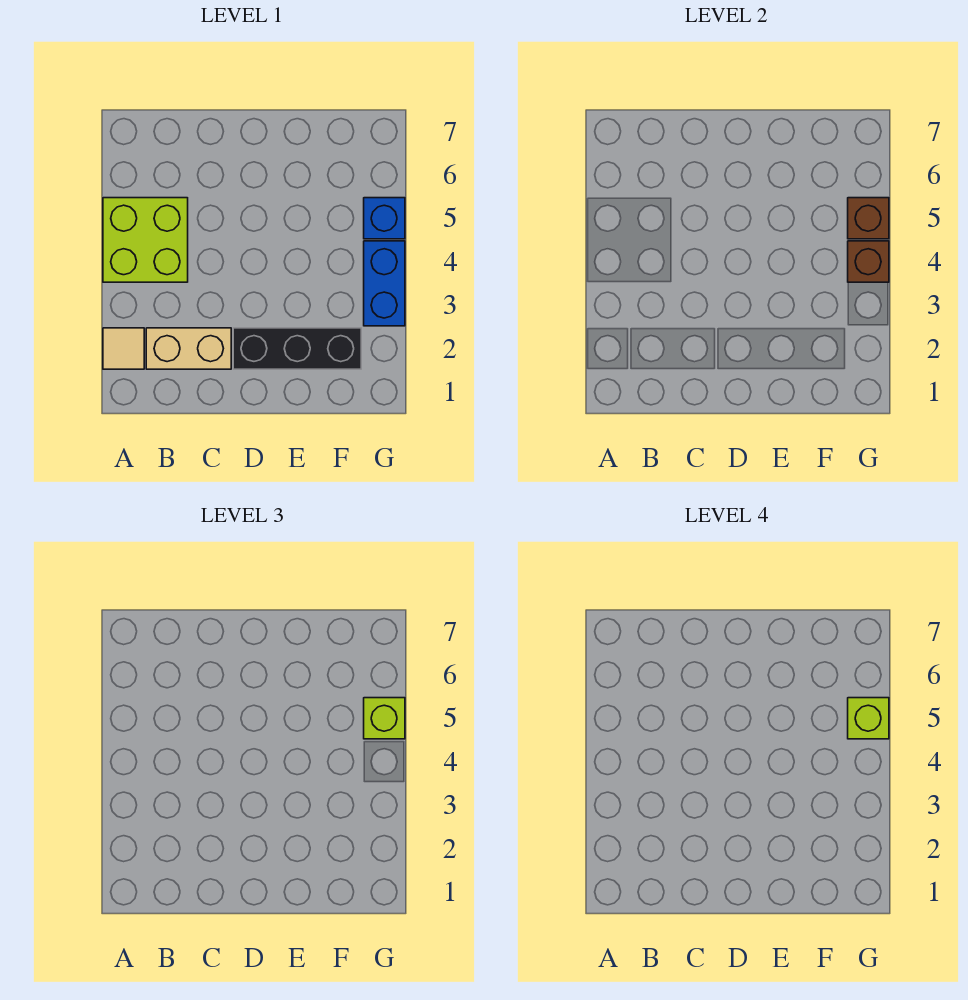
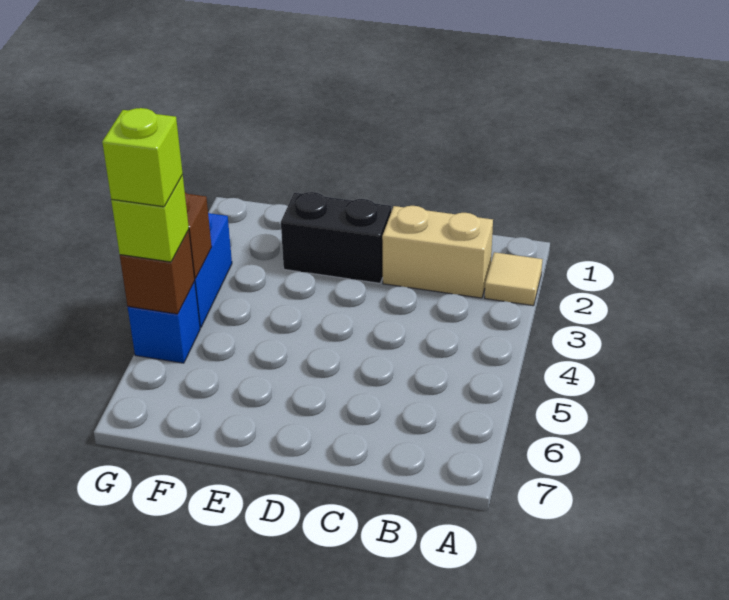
lime brick A4:B5 level 1 -> none
black brick D2:F2 level 1 -> black brick D2:E2 level 1

